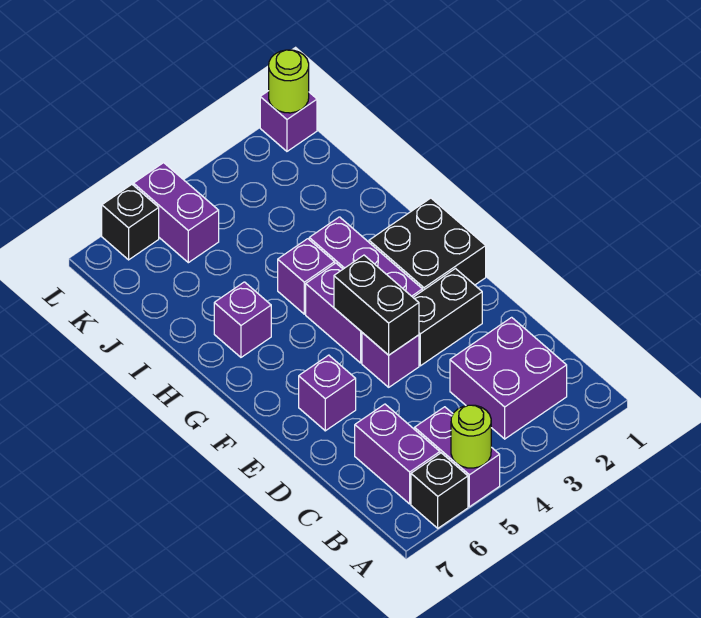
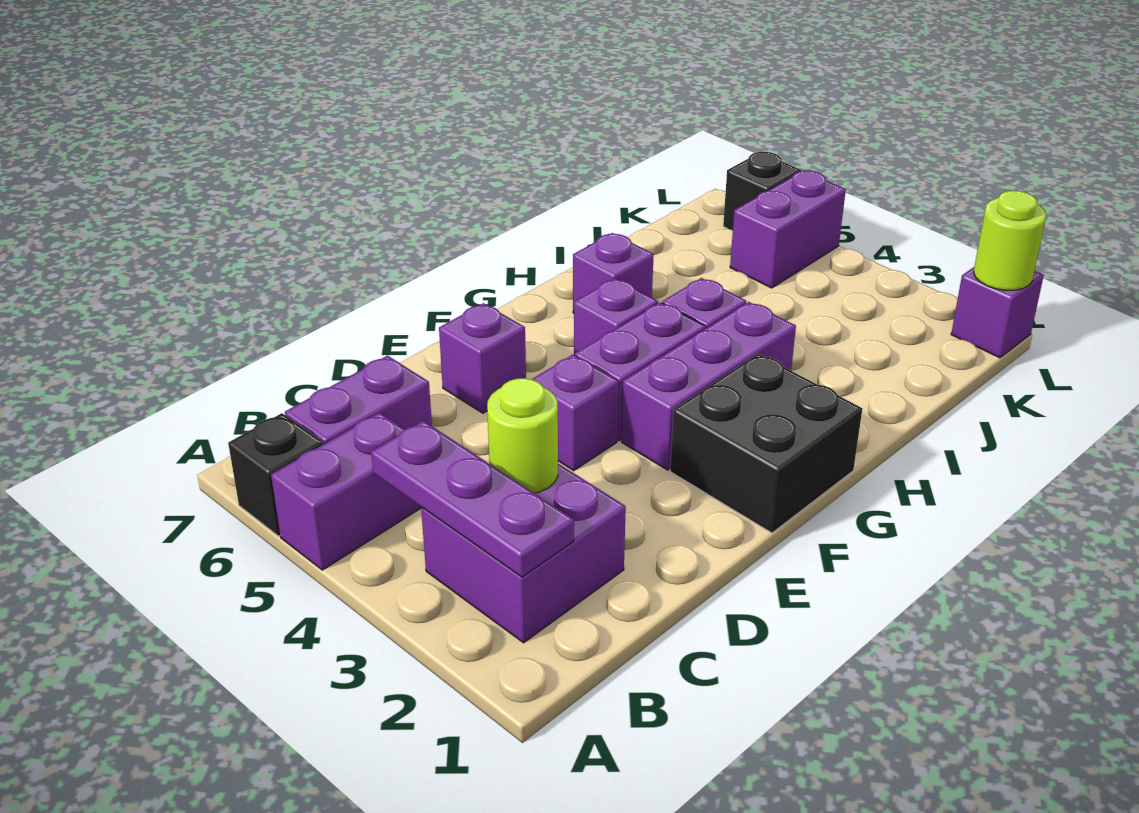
lime round brick A5 level 2 -> lime round brick C3 level 2
none -> purple plate B2:B4 level 2
black brick E2:E3 level 1 -> none
black brick E4:F4 level 2 -> none
none -> purple brick G5 level 1

